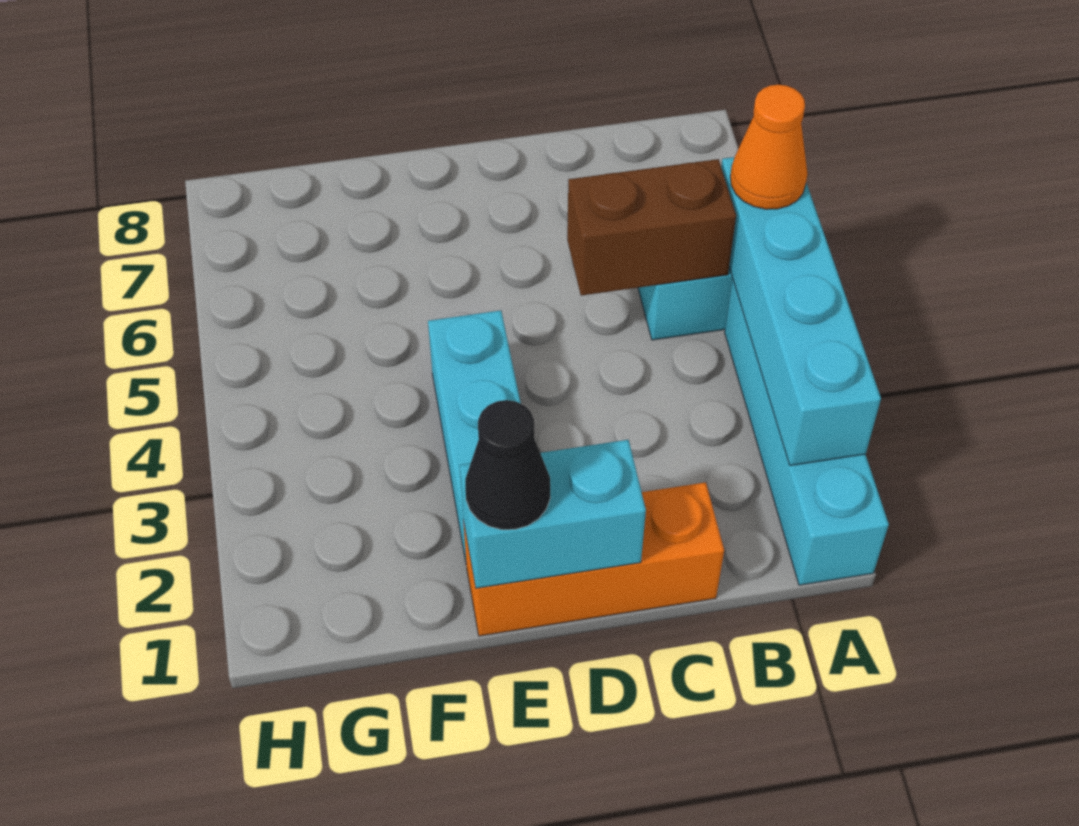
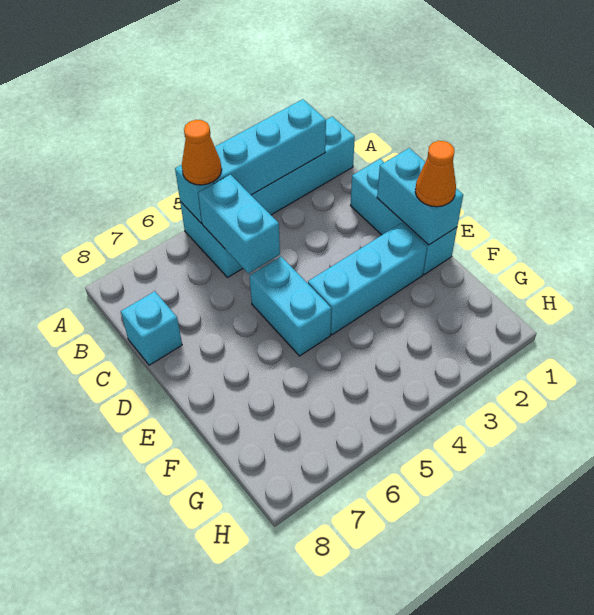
brown brick B5:C5 level 2 -> cyan brick B5:C5 level 2
orange brick C1:E1 level 1 -> cyan brick C1:E1 level 1
none -> cyan brick C8 level 1
none -> cyan brick D5:E5 level 1
black cone E1 level 3 -> orange cone E1 level 3

